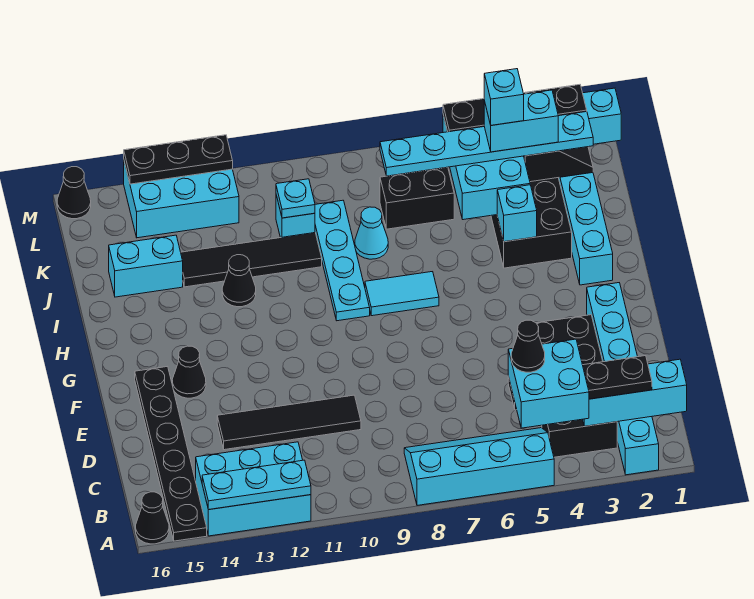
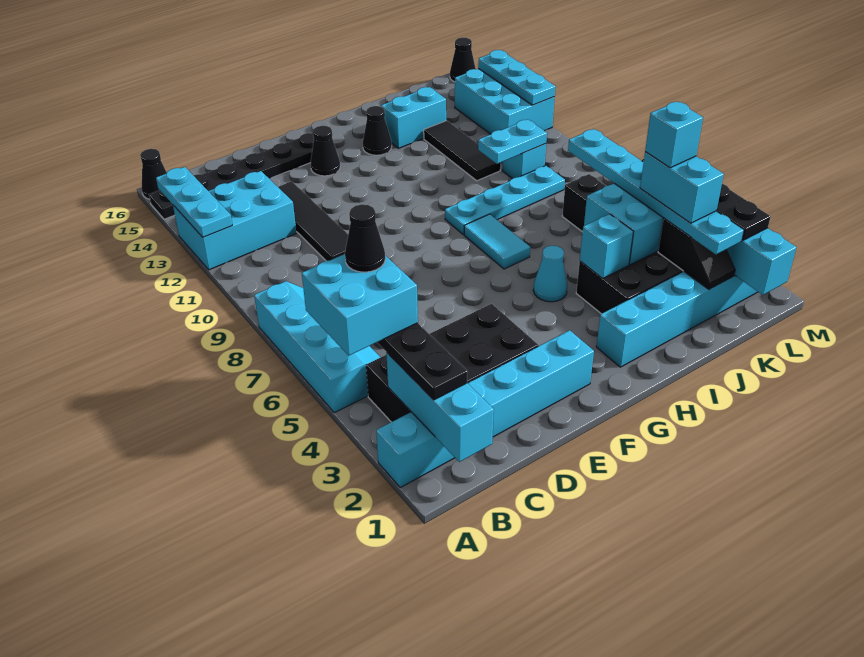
cyan brick A12:B14 level 1 -> cyan brick A12:C13 level 1
black cone I12 level 1 -> black cone H14 level 1
cyan cone J8 level 1 -> cyan cone H5 level 1
black tile J10:J13 level 1 -> black tile J11:J13 level 1
cyan brick J14:J15 level 1 -> cyan brick I14:J14 level 1
cyan plate K10 level 2 -> cyan plate J10:K10 level 2
black plate M12:M14 level 2 -> cyan plate M12:M14 level 2

